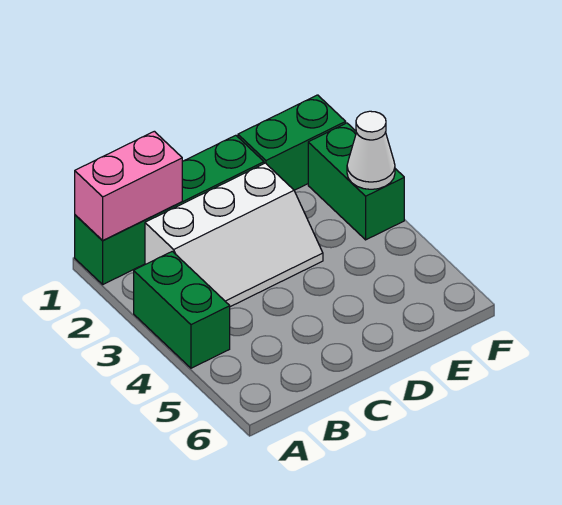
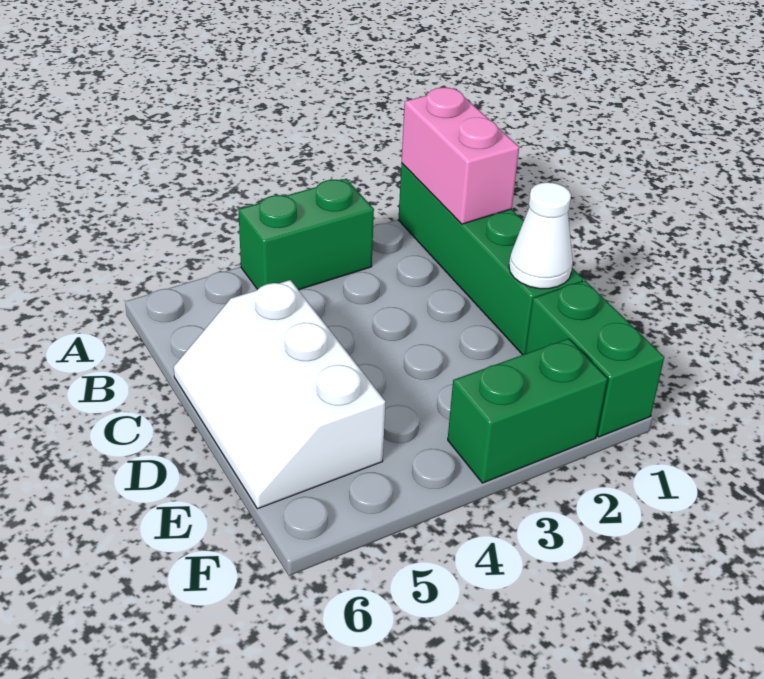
white slope B2:D3 level 1 top 2 -> white slope C5:E6 level 1 top 5
white cone F3 level 2 -> white cone D1 level 2

